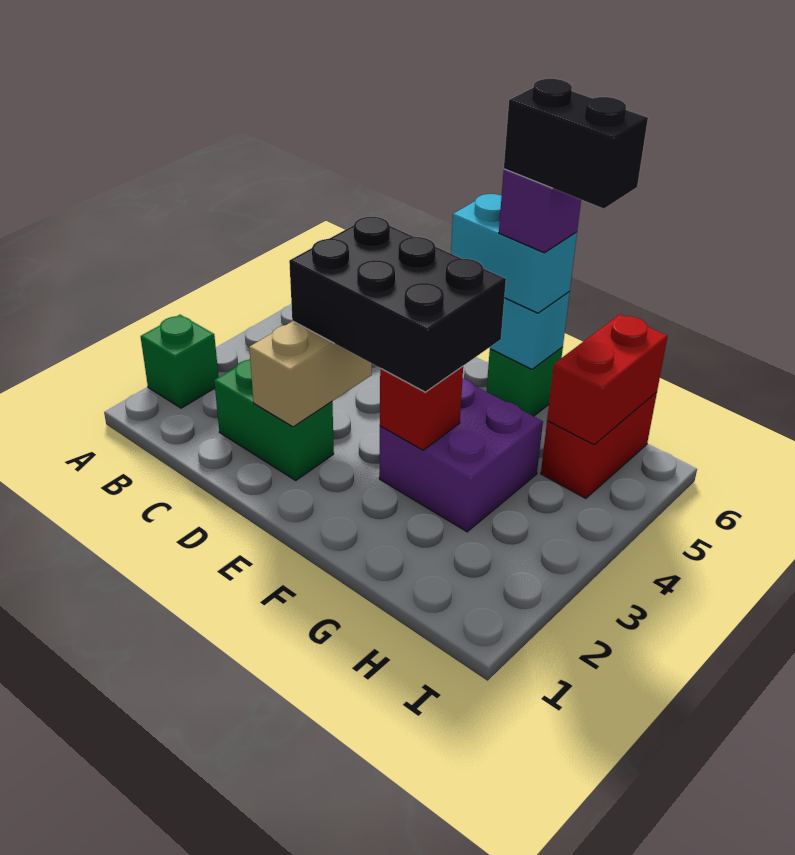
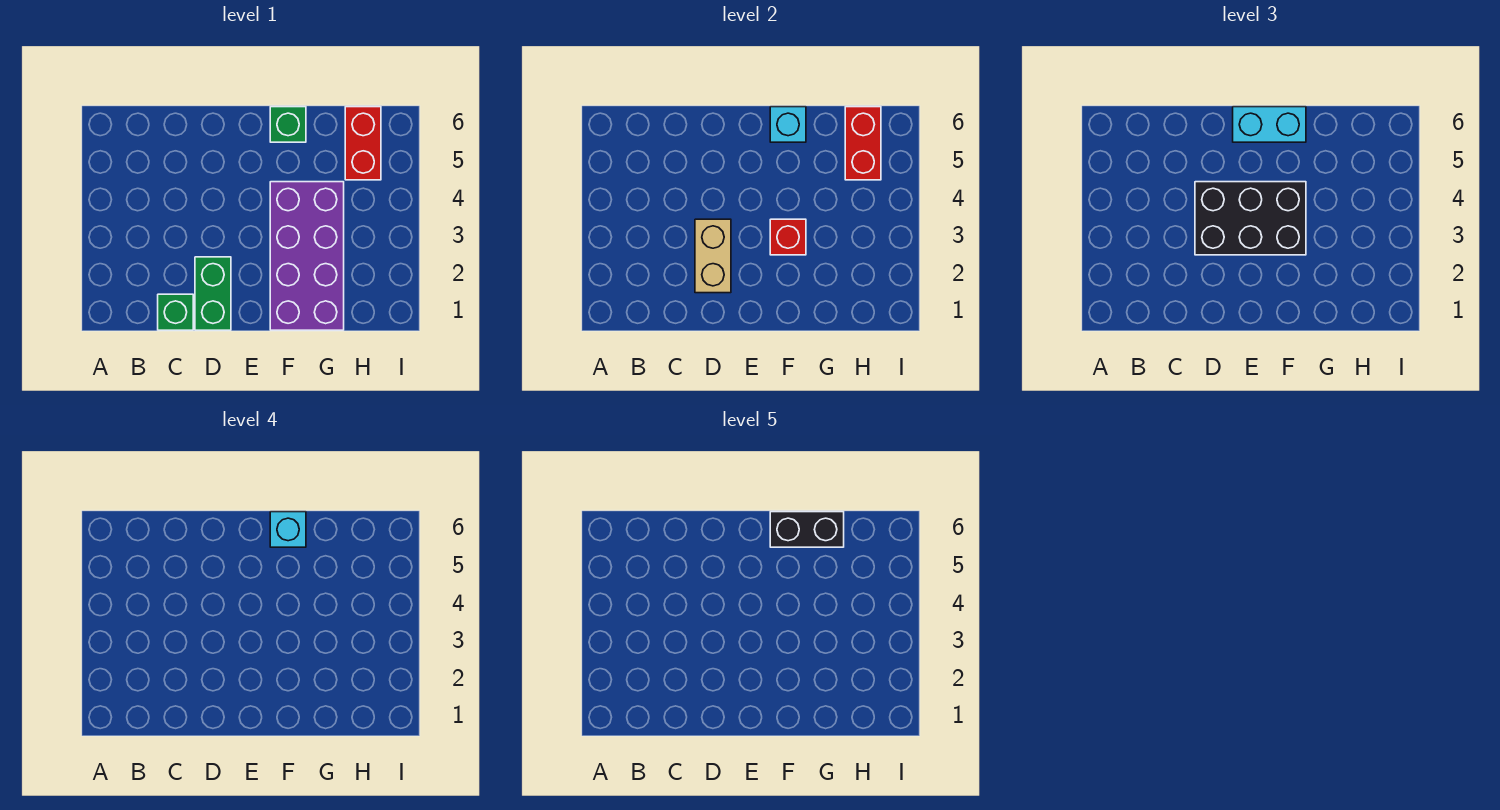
green brick A2 level 1 -> green brick C1 level 1
green brick C2:D2 level 1 -> green brick D1:D2 level 1
purple brick F3:G4 level 1 -> purple brick F1:G4 level 1
purple brick F6 level 4 -> cyan brick F6 level 4

